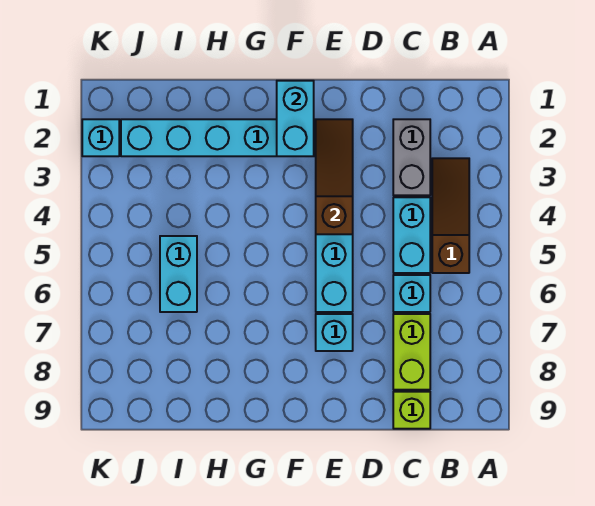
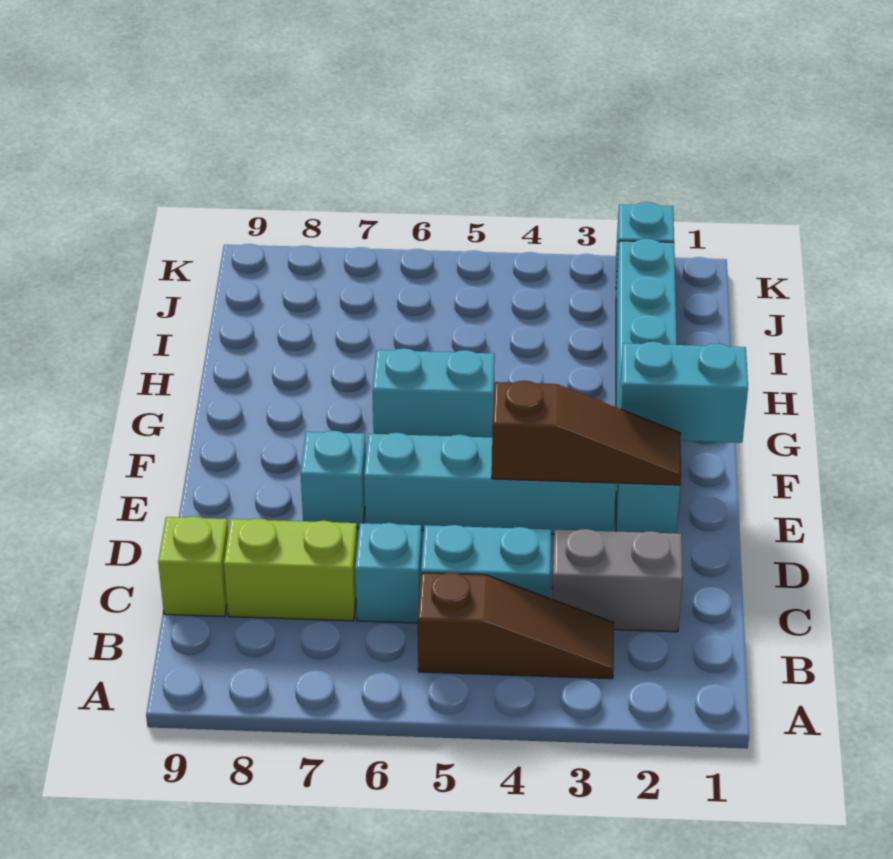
cyan brick I5:I6 level 1 -> cyan brick G5:G6 level 1

